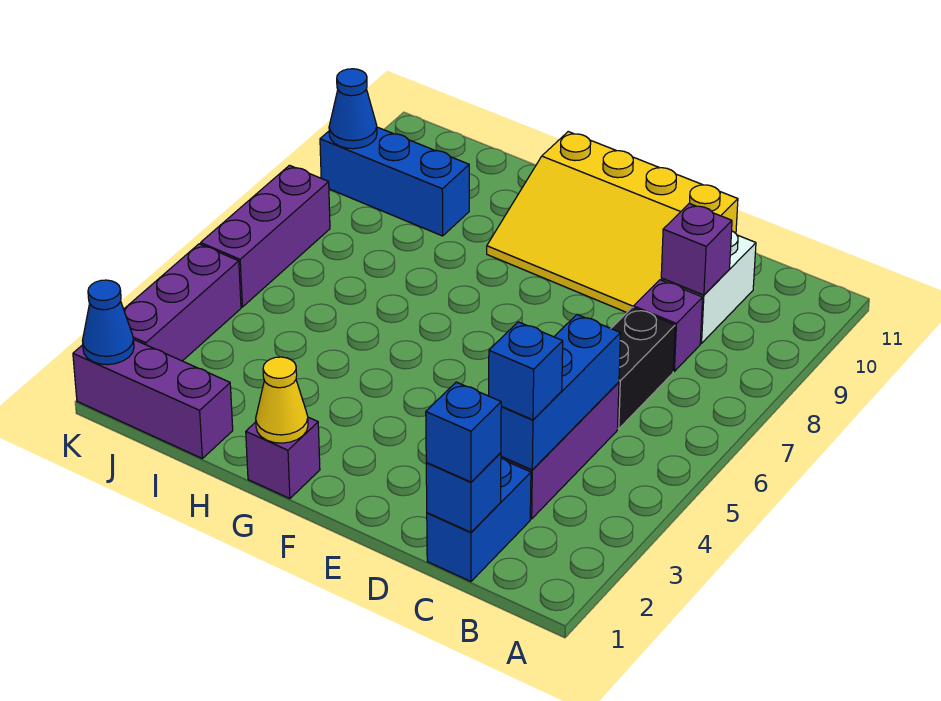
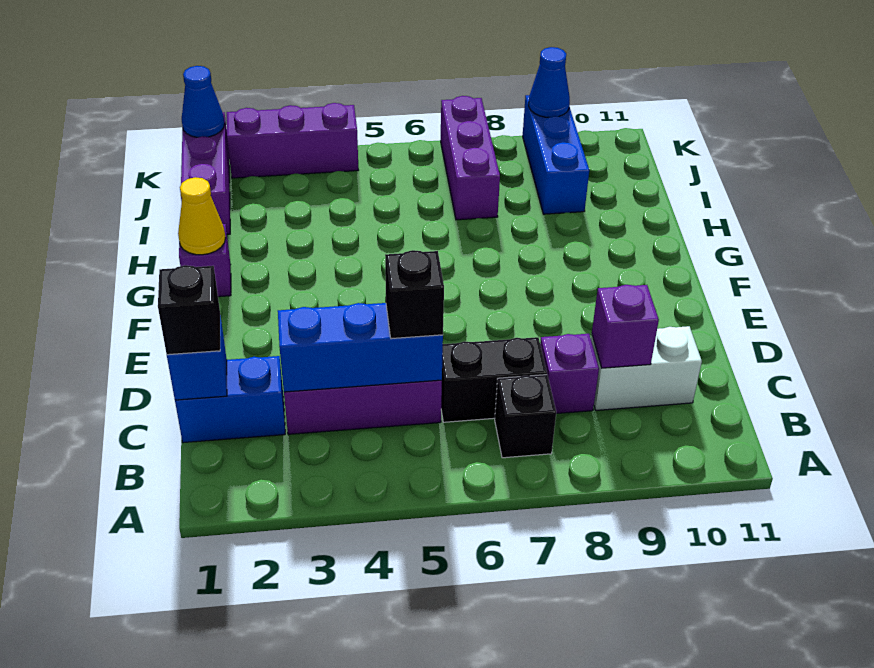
none -> black brick B7 level 1
blue brick C1 level 3 -> black brick C1 level 3
blue brick C3 level 3 -> none
none -> black brick C5 level 3
yellow slope D9:G11 level 1 top 11 -> none
purple brick K5:K7 level 1 -> purple brick I7:K7 level 1

